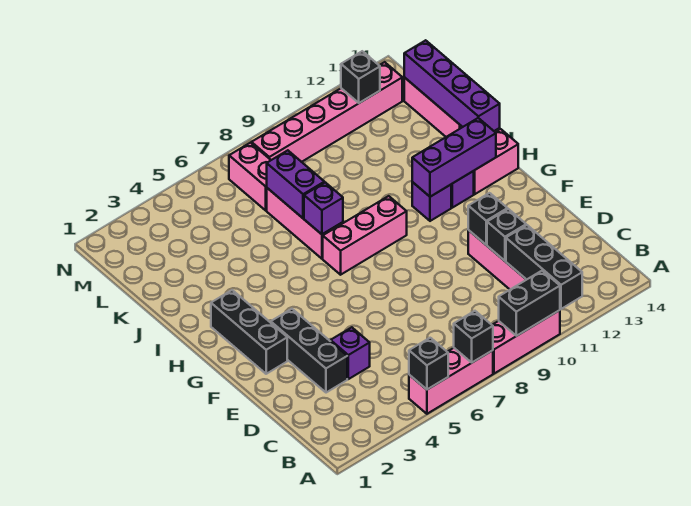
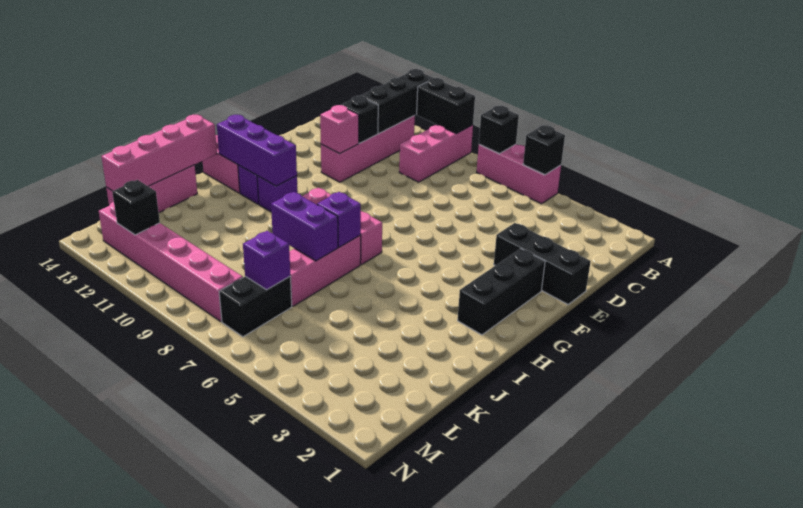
pink brick A8:A10 level 1 -> pink brick A9:C9 level 1
black brick D3:F3 level 1 -> black brick E1:E3 level 1
purple brick D4 level 1 -> purple brick L7 level 2
black brick E11 level 2 -> pink brick E11 level 2
purple brick I14:L14 level 2 -> pink brick I14:L14 level 2
purple brick J7:K7 level 2 -> purple brick J7:J8 level 2
pink brick L7:M7 level 1 -> black brick L7:M7 level 1

